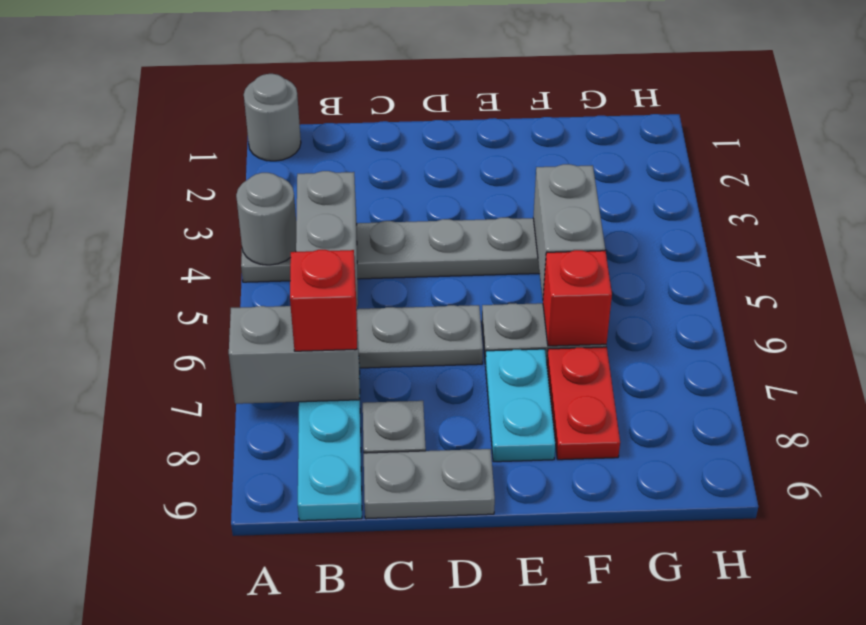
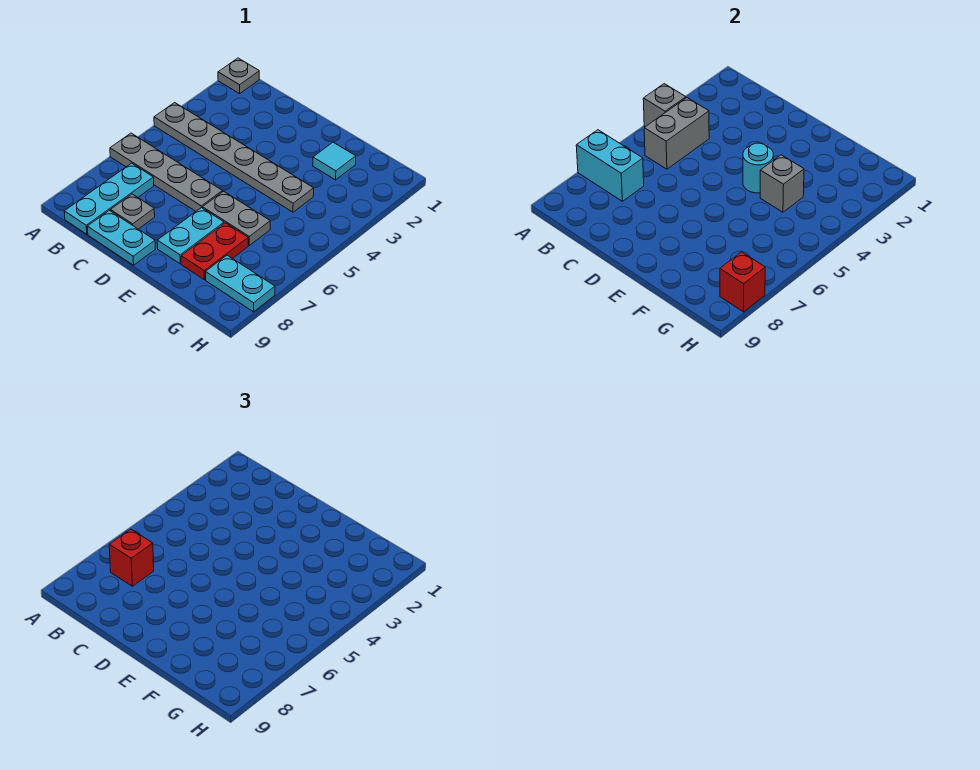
grey round brick A1 level 1 -> grey plate A1 level 1
grey round brick A4 level 2 -> grey brick A4 level 2
grey brick A7:B7 level 2 -> cyan brick A7:B7 level 2
grey plate C9:D9 level 1 -> cyan plate C9:D9 level 1
none -> cyan round brick E4 level 2
none -> cyan tile F2 level 1
grey brick F4:F5 level 2 -> grey brick F4 level 2
red brick F6 level 2 -> red brick H8 level 2
none -> cyan plate G8:H8 level 1

